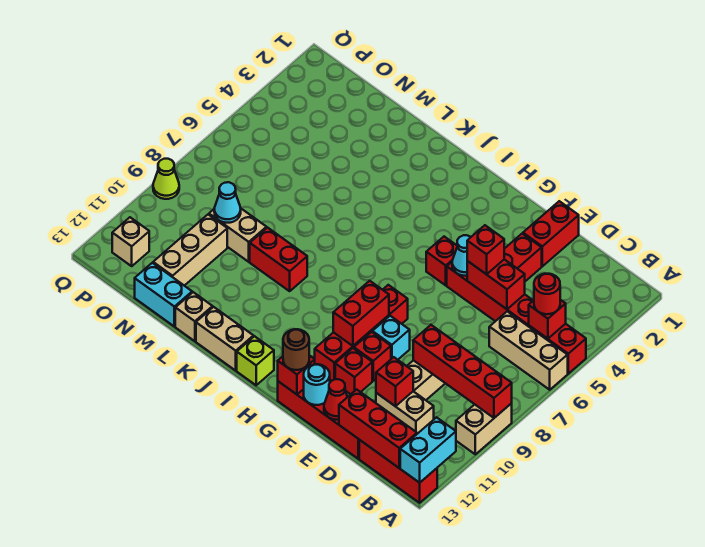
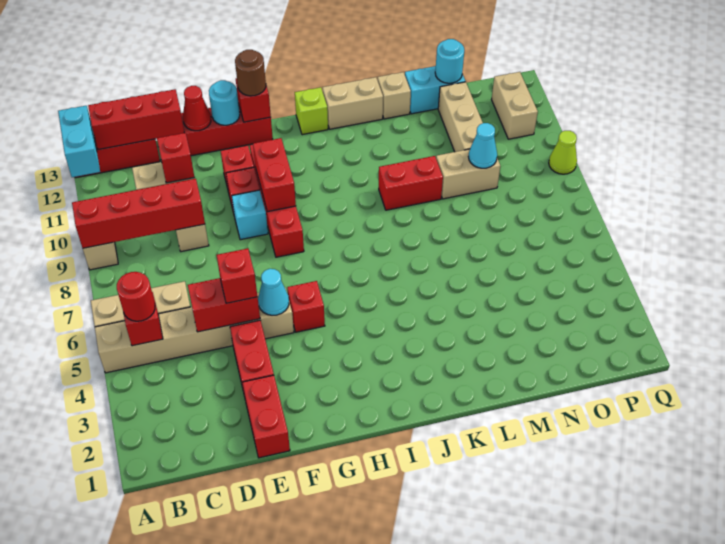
red brick A5:F5 level 1 -> tan brick A5:F5 level 1
none -> cyan round brick N13 level 2
tan brick P12 level 1 -> tan brick P11:P12 level 1

